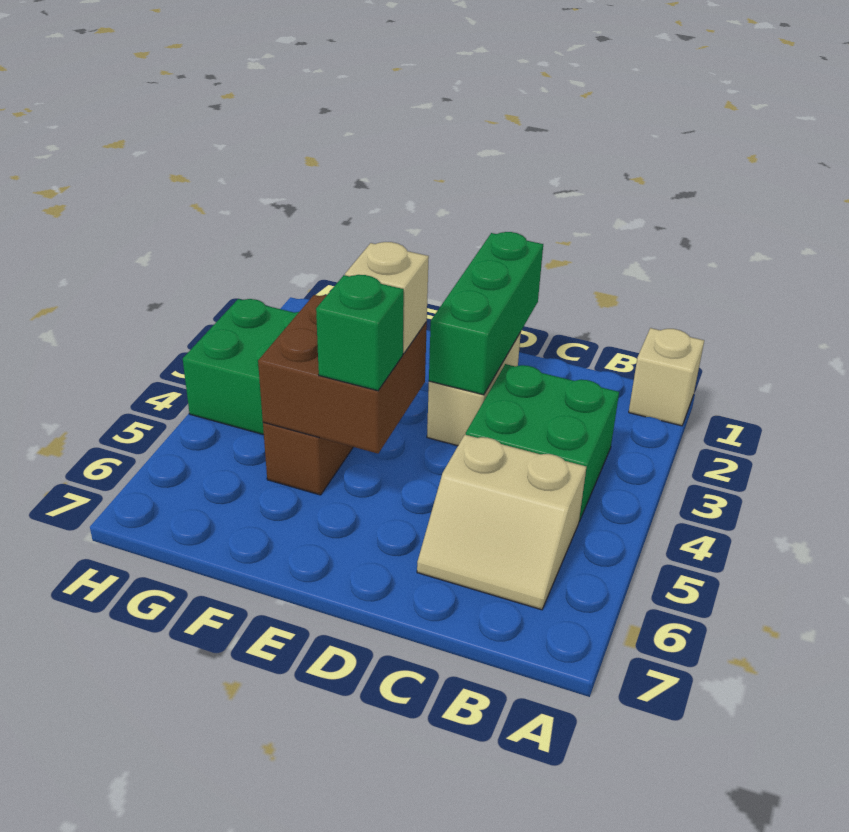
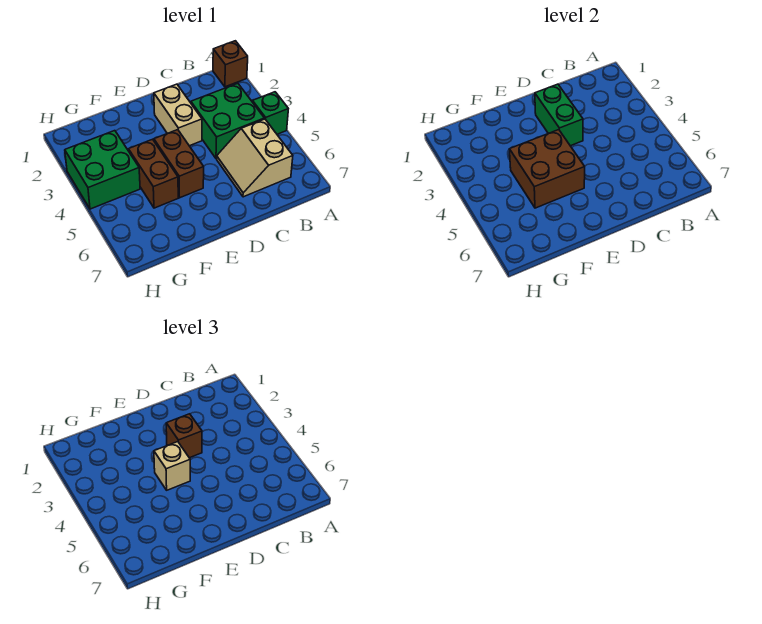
tan brick A1 level 1 -> brown brick A1 level 1
tan slope B5:C6 level 1 top 5 -> tan slope B5:C6 level 1 top B
green brick D1:D3 level 2 -> green brick D2:D3 level 2
none -> brown brick D3 level 3
none -> brown brick E4:E5 level 1
green brick E5 level 3 -> green brick A4 level 1

